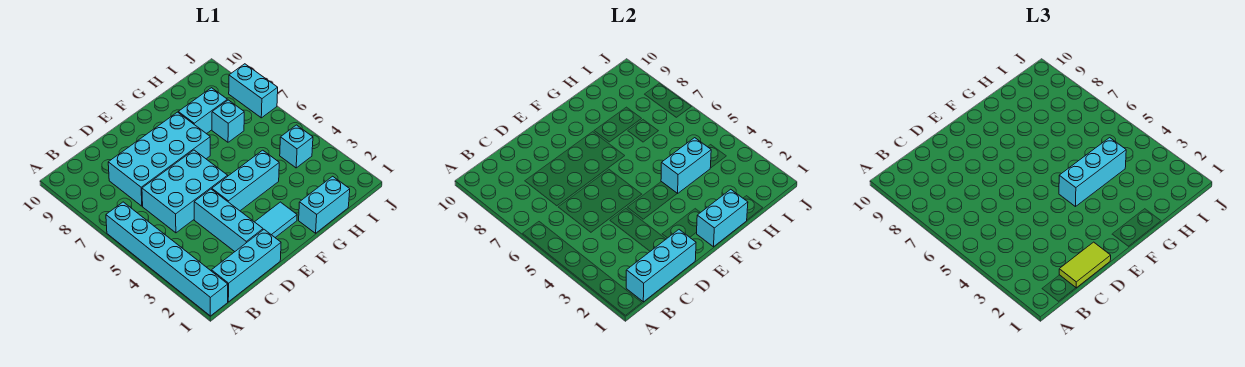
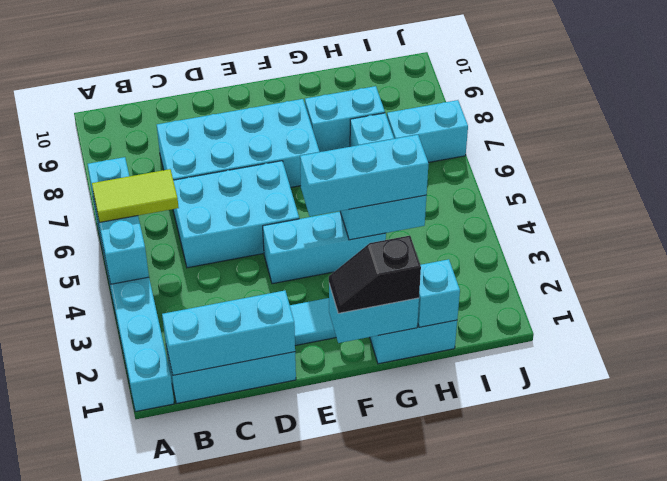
lime tile C1:D1 level 3 -> lime tile A5:B5 level 3
cyan brick D2:D4 level 1 -> cyan brick A4:A6 level 2
none -> black slope F1:G1 level 3 top G
cyan brick I4 level 1 -> cyan brick H1 level 2
cyan brick J7:J8 level 1 -> cyan brick I7:J7 level 1

